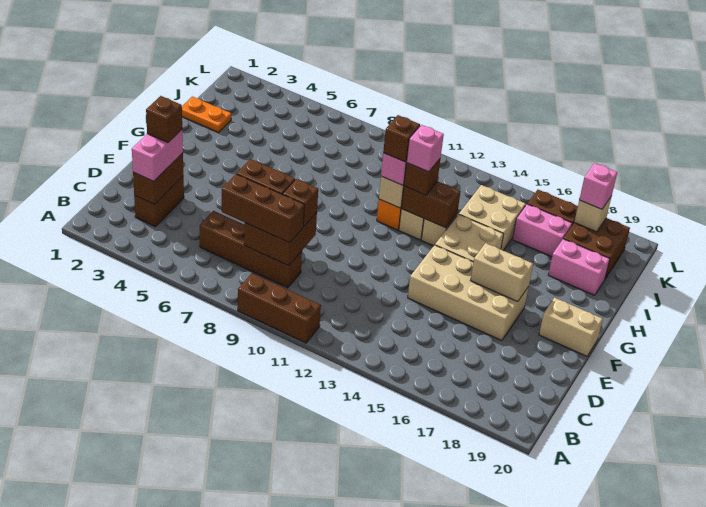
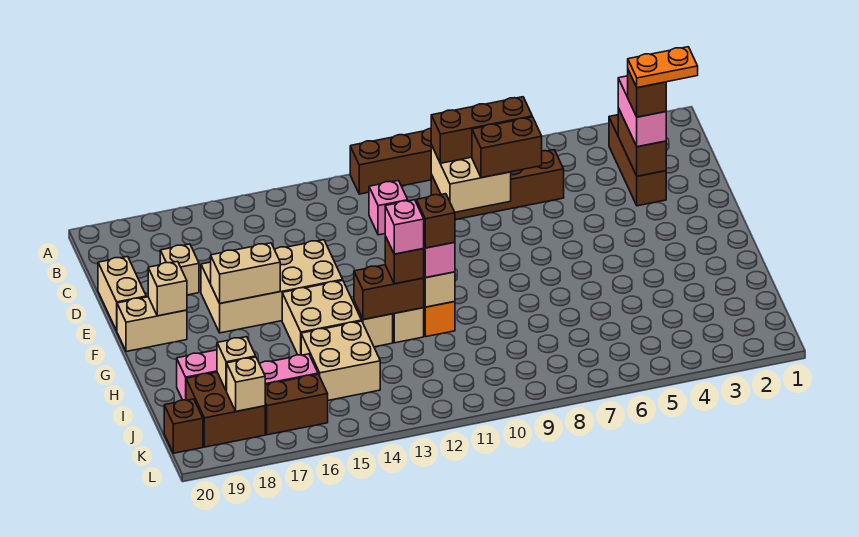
brown brick C3:D3 level 1 -> brown brick B3:D3 level 1
brown brick C8:D9 level 2 -> tan brick C8:D9 level 2
brown brick D9 level 3 -> brown brick K20 level 1
none -> tan brick D18 level 1
none -> tan brick D20:E20 level 1
none -> tan brick F19 level 2
orange plate I1:I2 level 1 -> orange plate D2:D3 level 5
none -> tan brick J18 level 2
pink brick K18 level 3 -> pink brick C11 level 1

